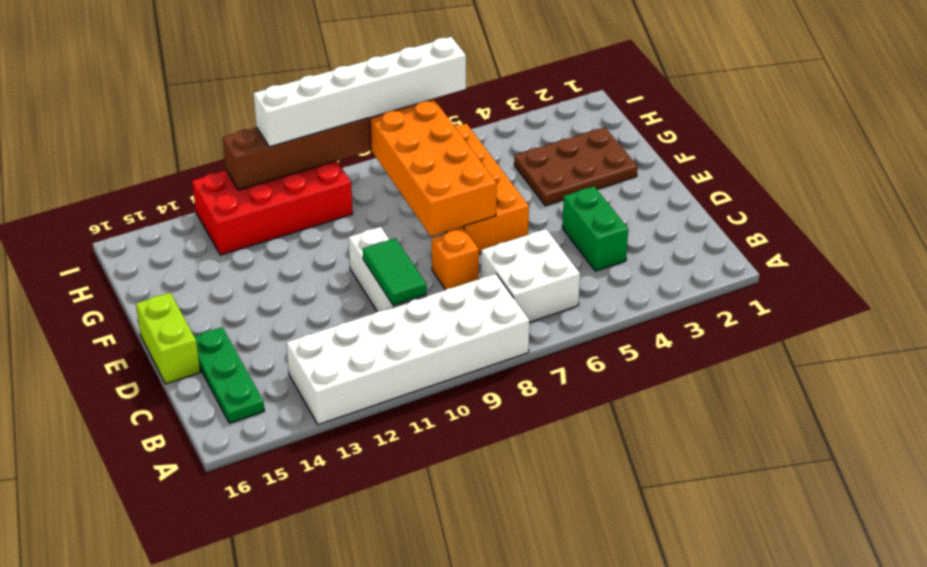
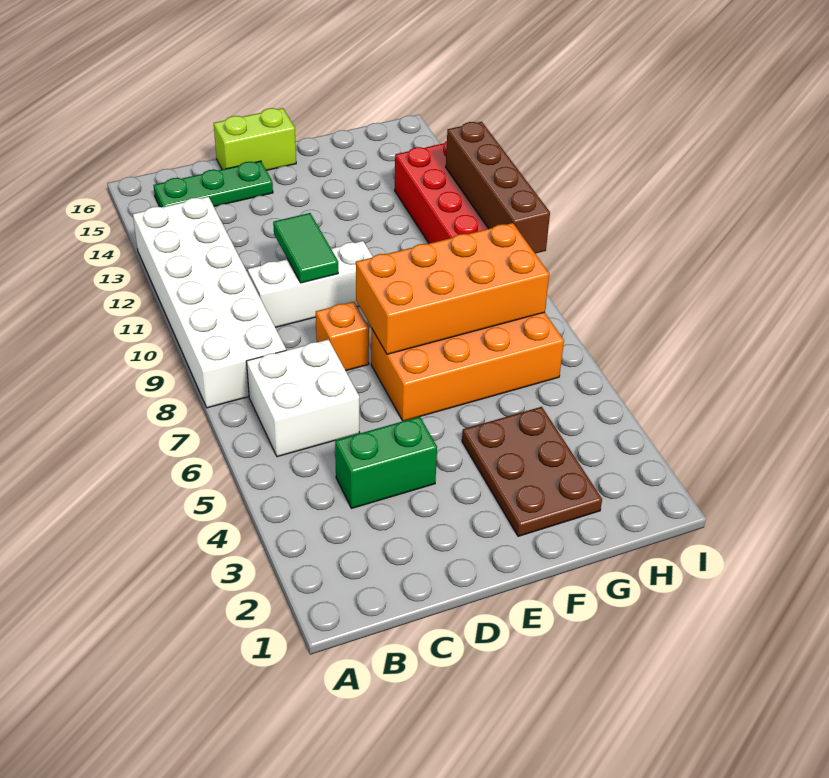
green tile C10:D10 level 2 -> green tile D10:D11 level 2
white brick I6:I11 level 3 -> none

